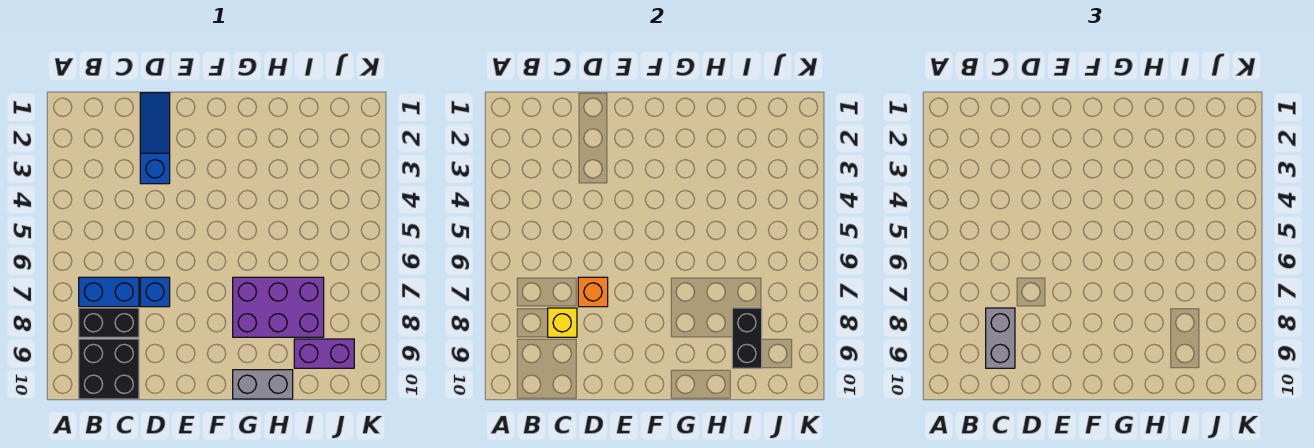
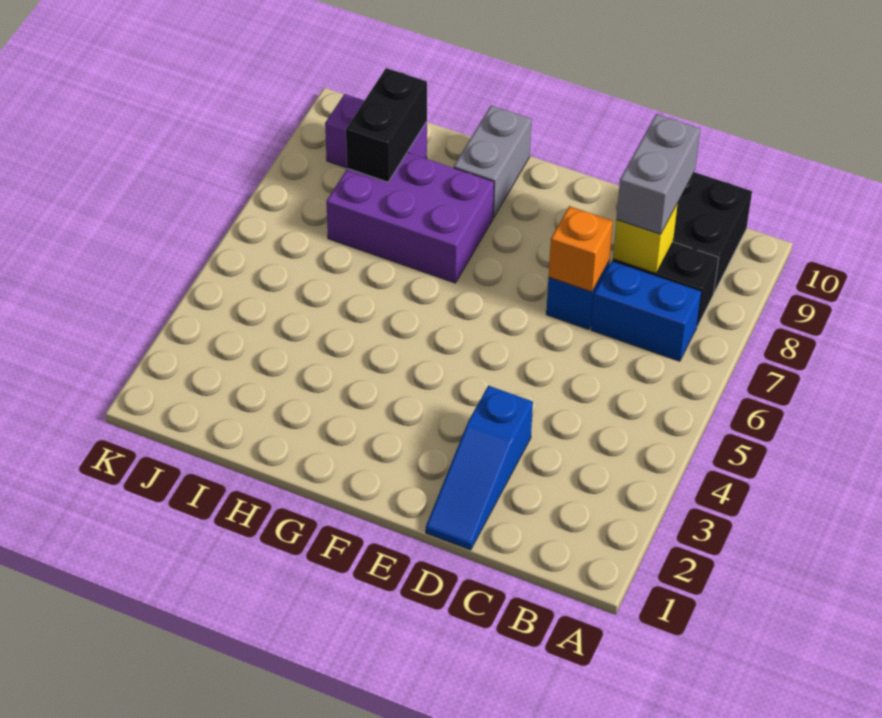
grey brick G10:H10 level 1 -> grey brick G9:G10 level 1

